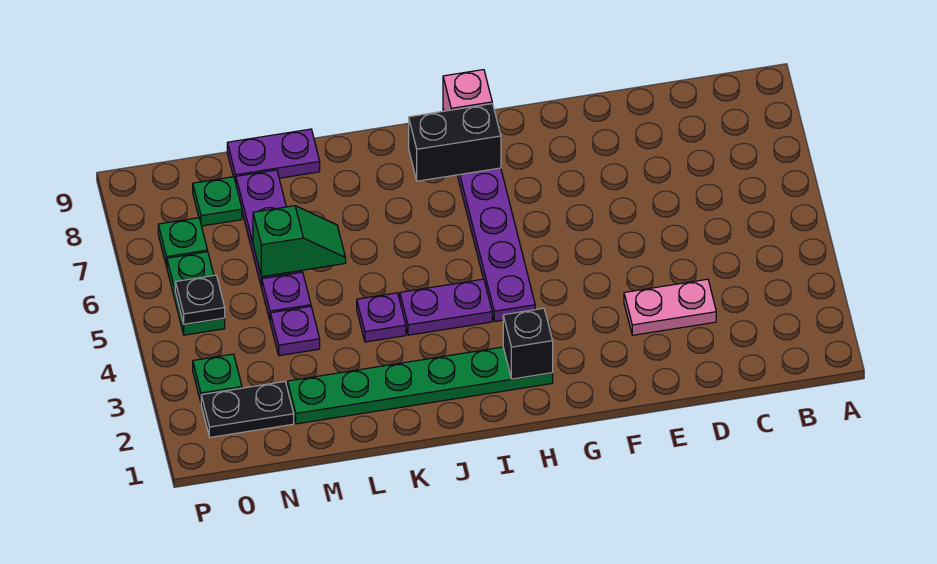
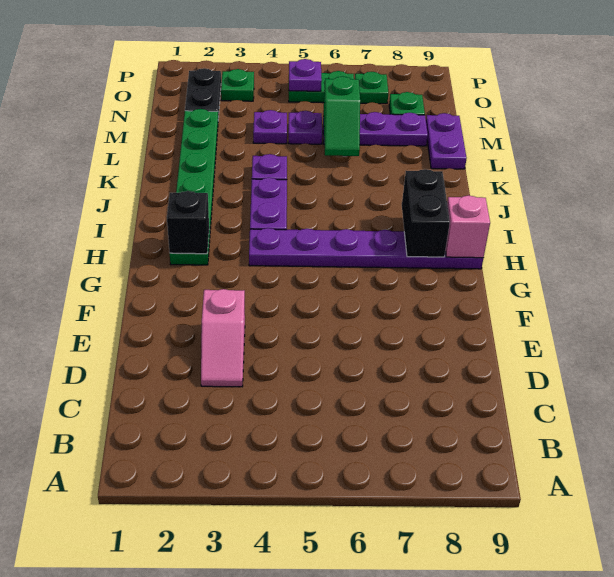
pink plate D3:E3 level 1 -> pink slope D3:E3 level 1 top E
black plate O5 level 2 -> purple plate O5 level 2

